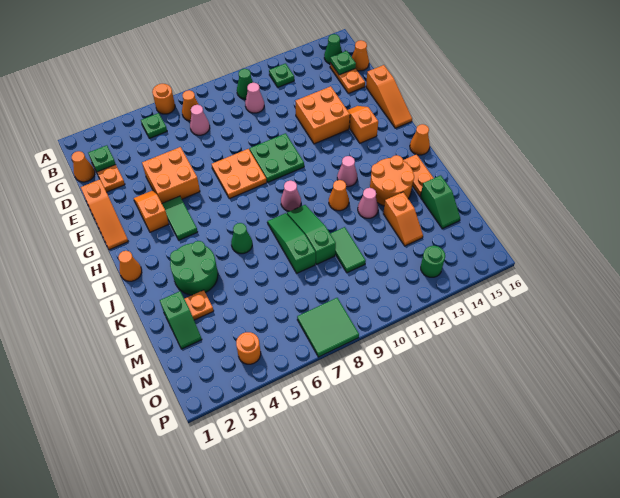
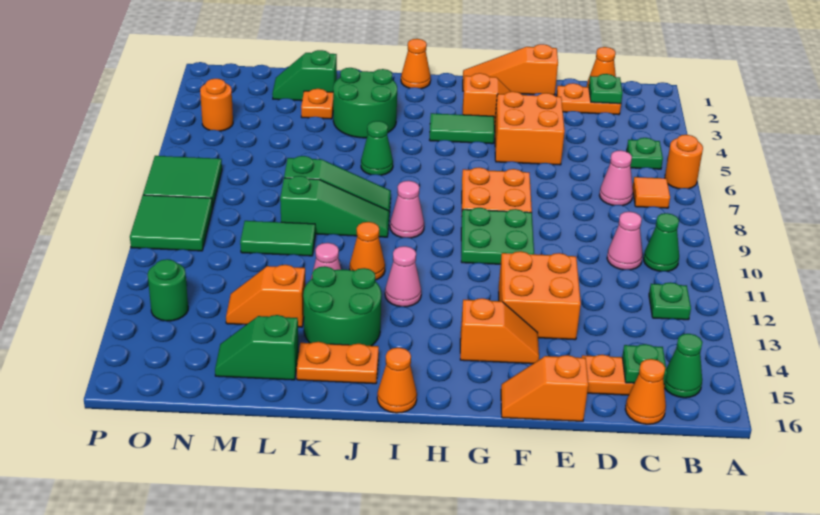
orange cone B7 level 1 -> orange tile B7 level 1
orange slope E16:G16 level 1 top E -> orange slope E16:F16 level 1 top E
orange round brick J13:K14 level 1 -> green round brick J13:K14 level 1
none -> green tile O9:P10 level 1

